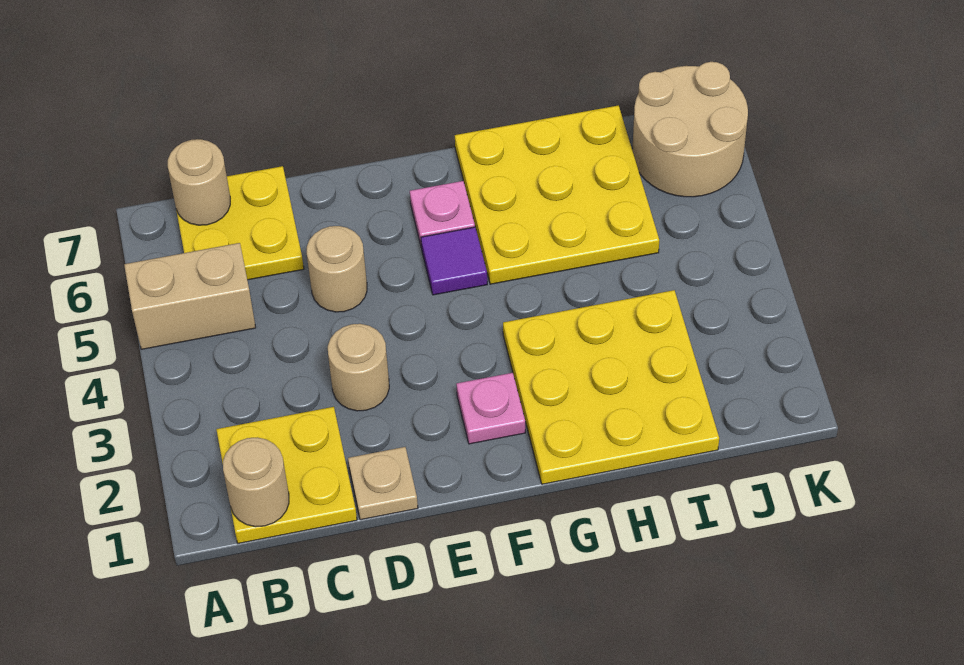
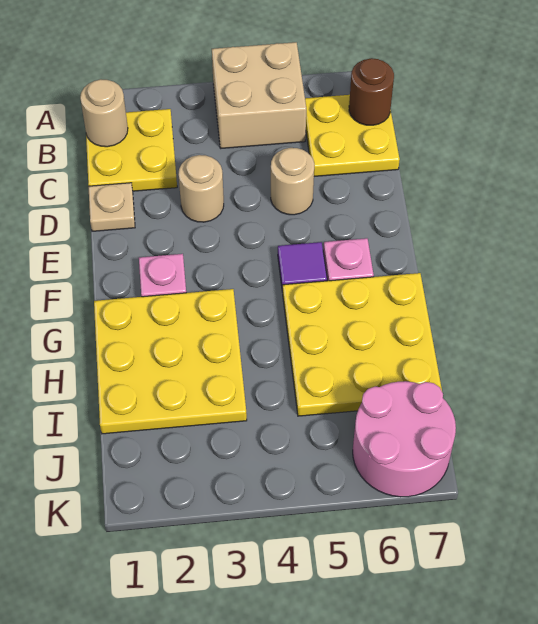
tan brick A5:B5 level 1 -> tan brick A4:B5 level 1
tan round brick B7 level 2 -> brown round brick B7 level 2
tan round brick J6:K7 level 1 -> pink round brick J6:K7 level 1

